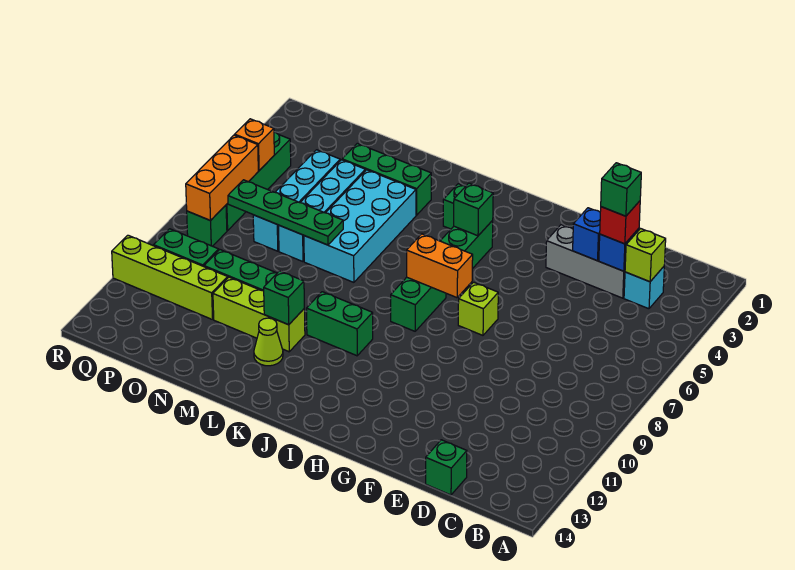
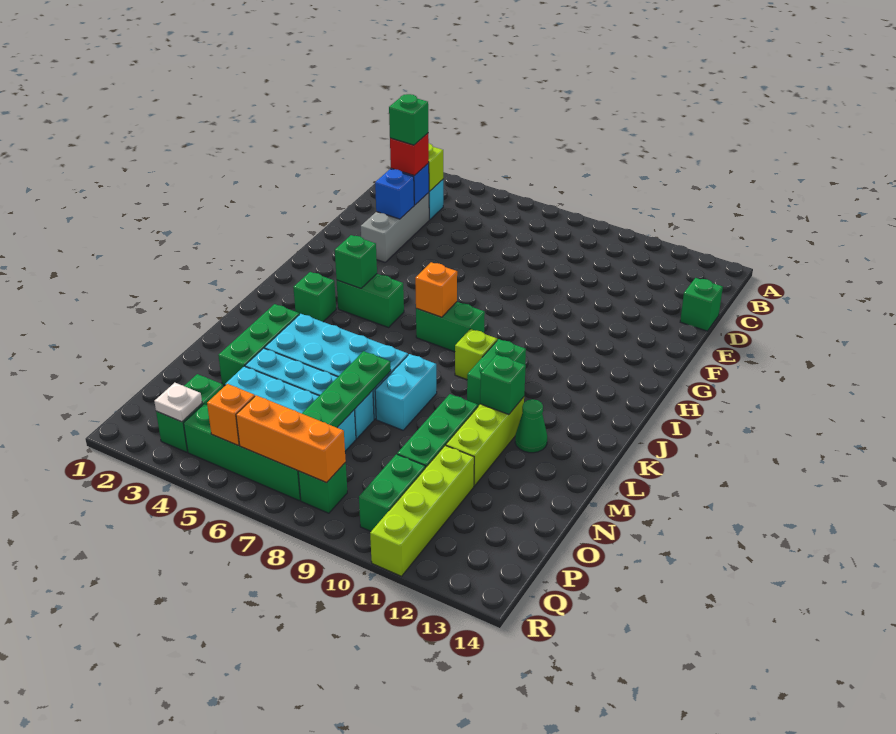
lime brick G7 level 1 -> lime brick J9 level 1
orange brick H7:I7 level 2 -> orange brick I7 level 2
none -> cyan brick L8:M8 level 1
lime cone L12 level 1 -> green cone L12 level 1
none -> green brick P3:Q3 level 1
none -> white plate Q3 level 2

